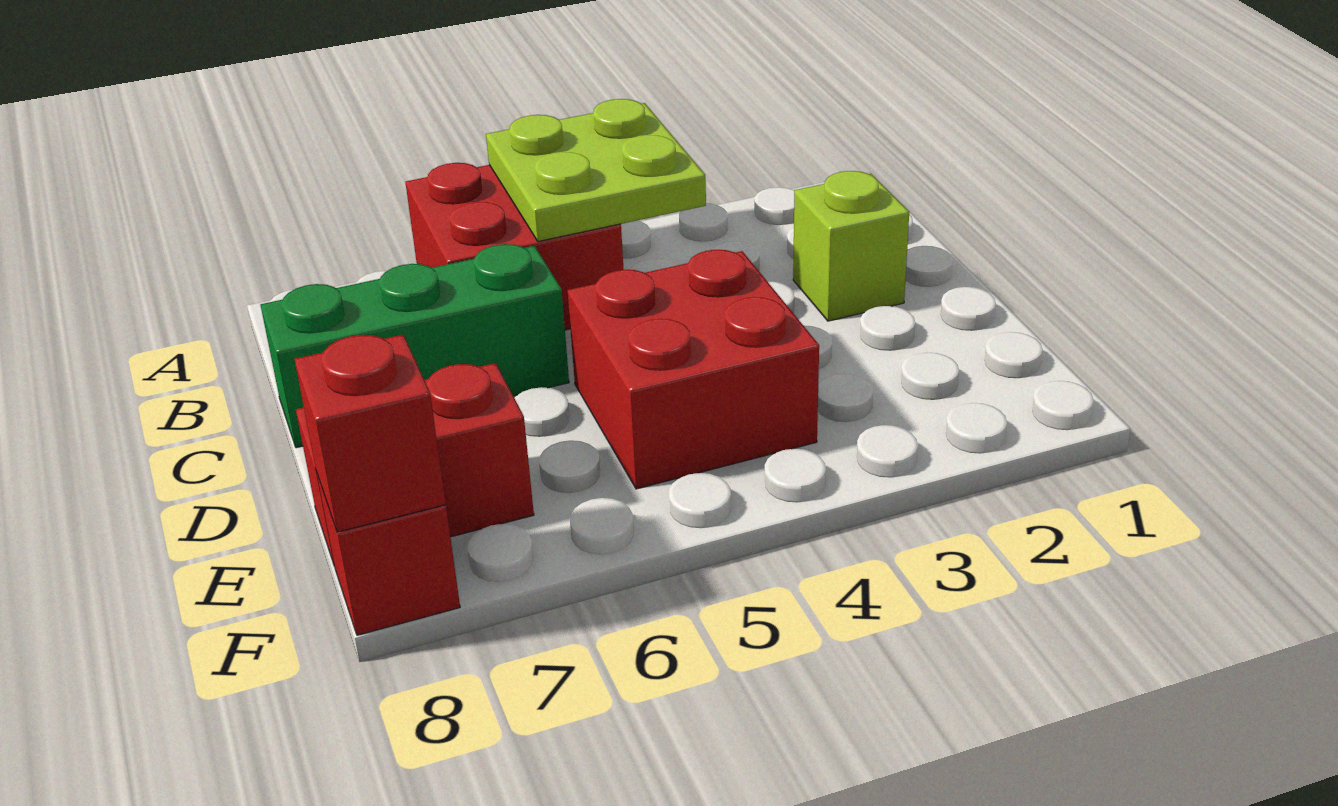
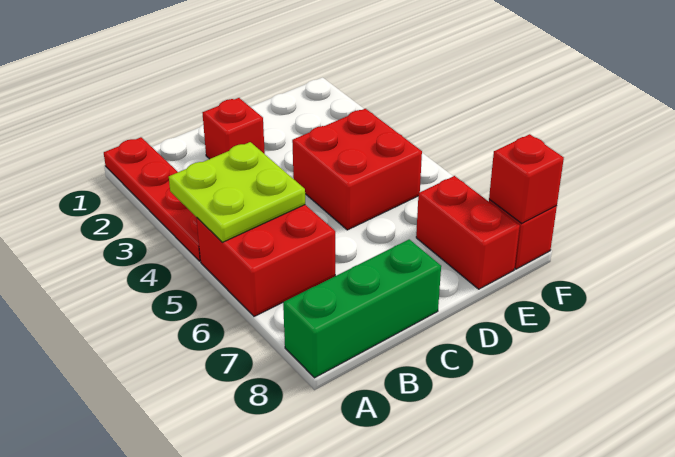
none -> red plate A1:A4 level 1
lime brick C2 level 1 -> red brick C2 level 1
green brick C6:C8 level 1 -> green brick A8:C8 level 1

